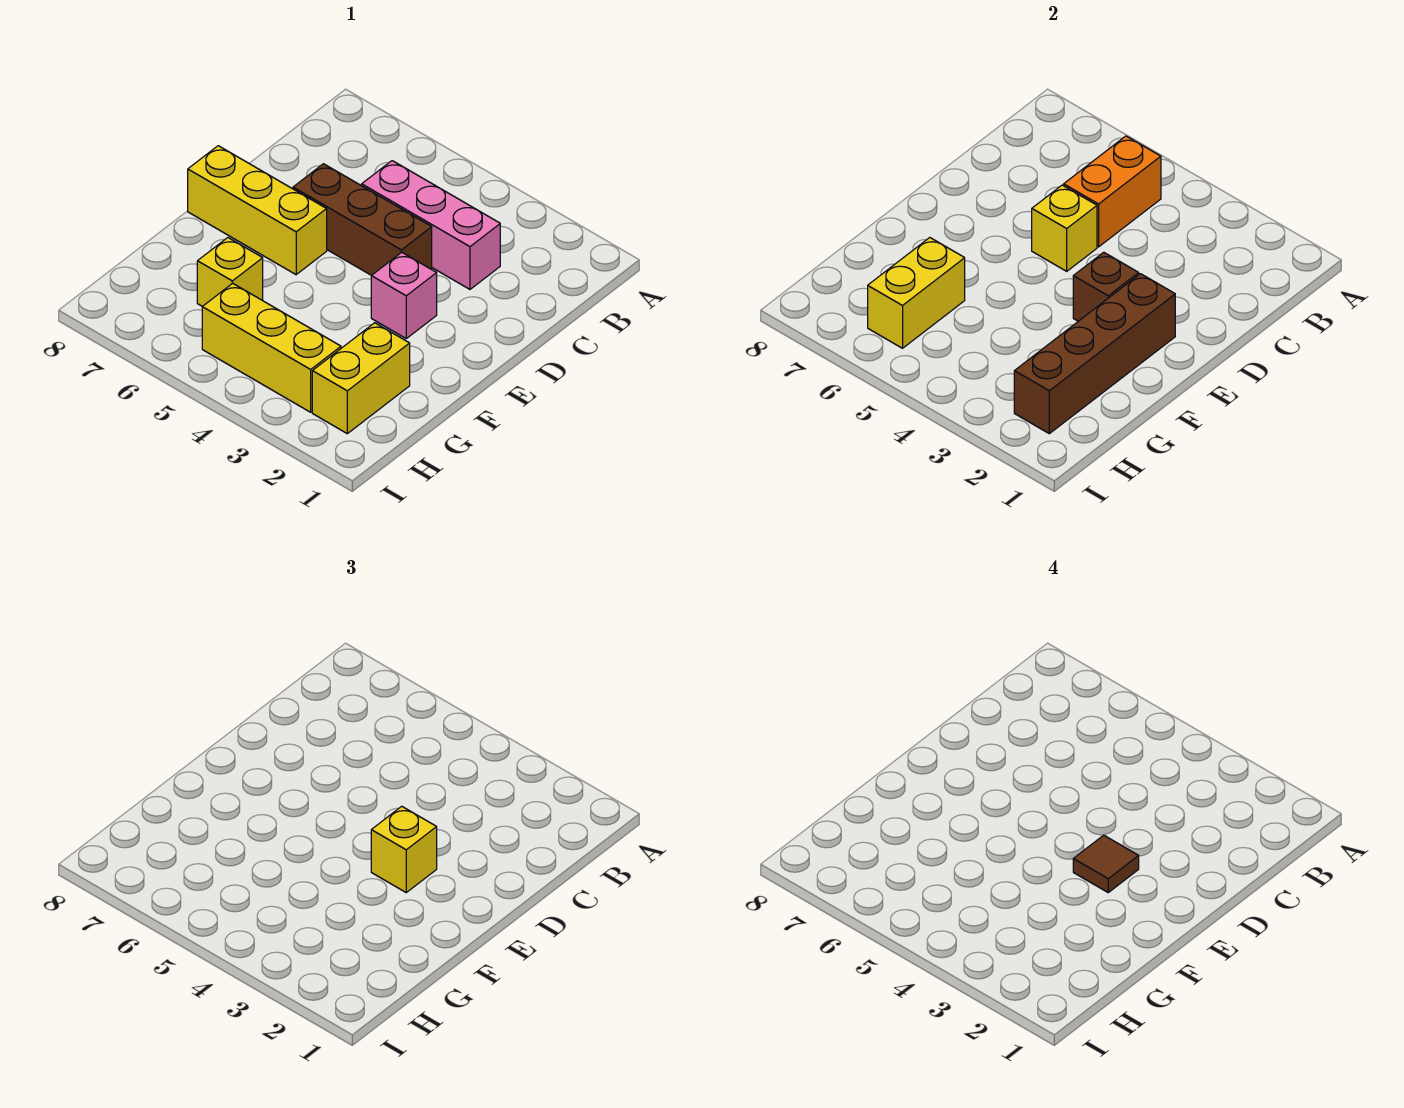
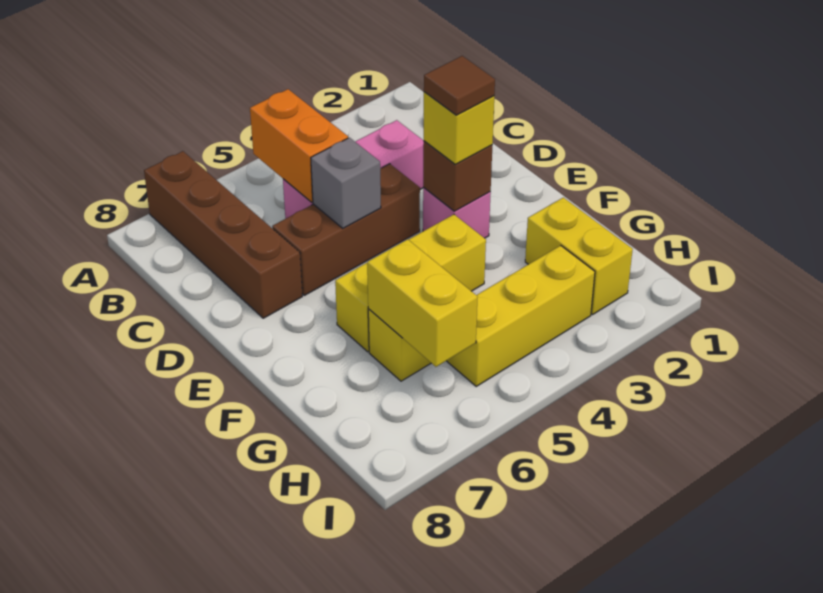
yellow brick D5 level 2 -> grey brick D5 level 2
brown brick E2:H2 level 2 -> brown brick A7:D7 level 1
yellow brick E6:E8 level 1 -> yellow brick F4:F6 level 1

